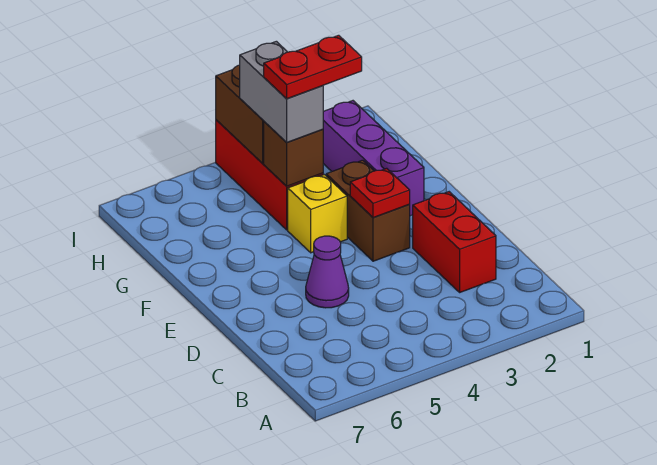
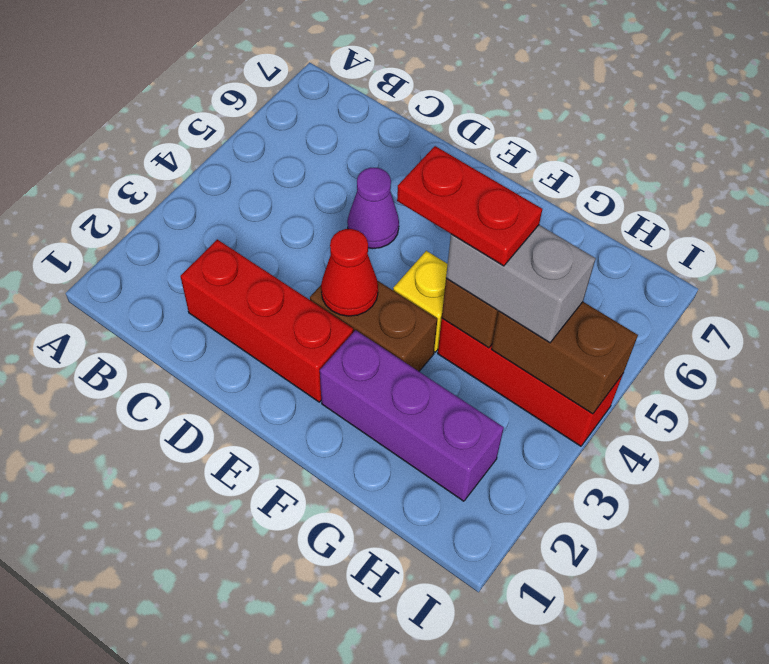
red brick C2:D2 level 1 -> red brick C2:E2 level 1
red plate E3 level 2 -> red cone E3 level 2
red plate G3:G4 level 4 -> red plate F4:G4 level 4

